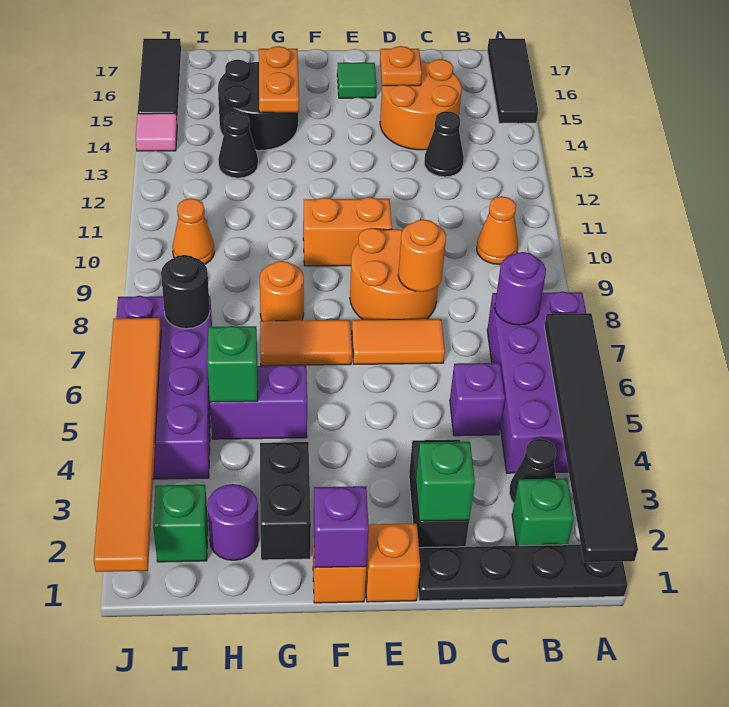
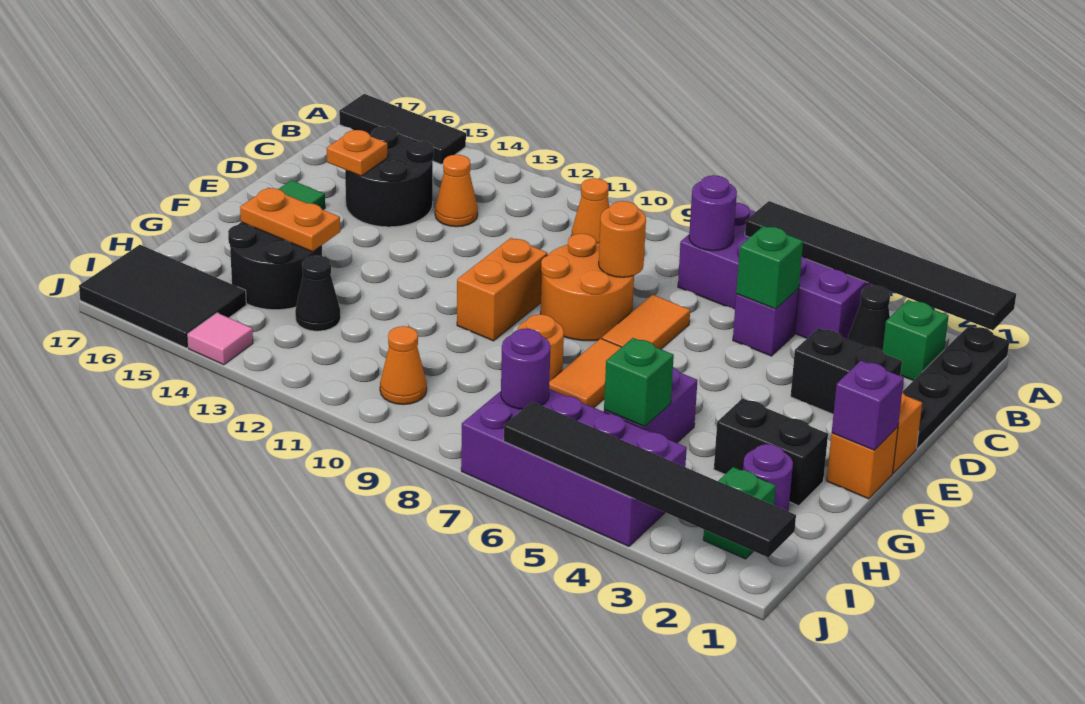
black cone C13 level 1 -> orange cone C13 level 1
orange round brick C14:D15 level 1 -> black round brick C14:D15 level 1
green brick D2 level 2 -> green brick C5 level 2
black round brick I7 level 2 -> purple round brick I7 level 2
orange tile J1:J6 level 2 -> black tile J1:J6 level 2
black tile J15:J17 level 1 -> black tile I15:J17 level 1

